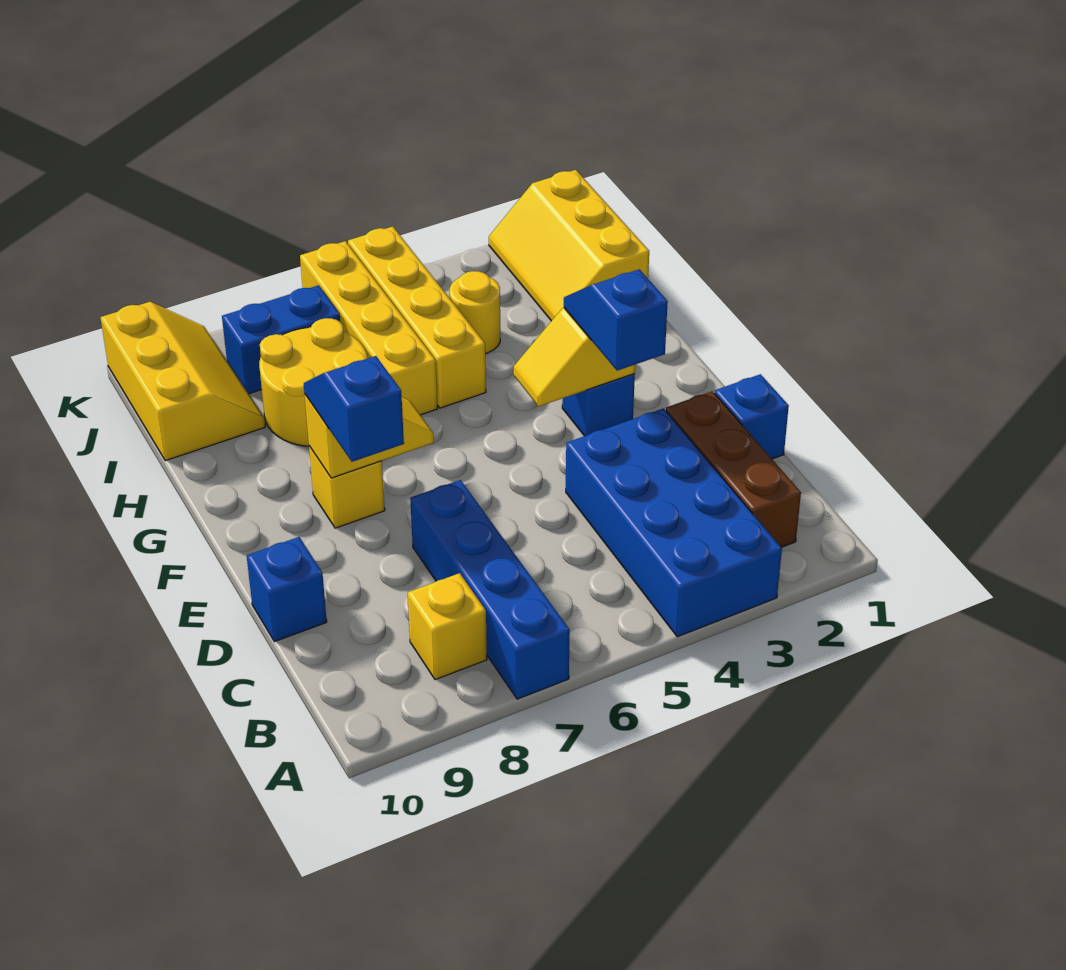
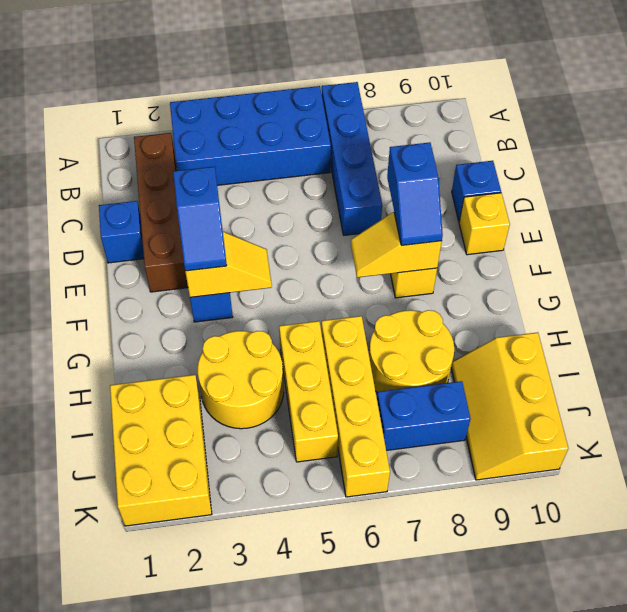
blue brick A3:D4 level 1 -> blue brick A3:B6 level 1
brown brick B2:D2 level 1 -> brown brick B2:E2 level 1
yellow brick B8 level 1 -> yellow brick E10 level 1
yellow brick H5:K5 level 1 -> yellow brick H5:J5 level 1
yellow slope I1:K2 level 1 top 1 -> yellow brick I1:K2 level 1
yellow round brick I4 level 1 -> yellow round brick H3:I4 level 1

